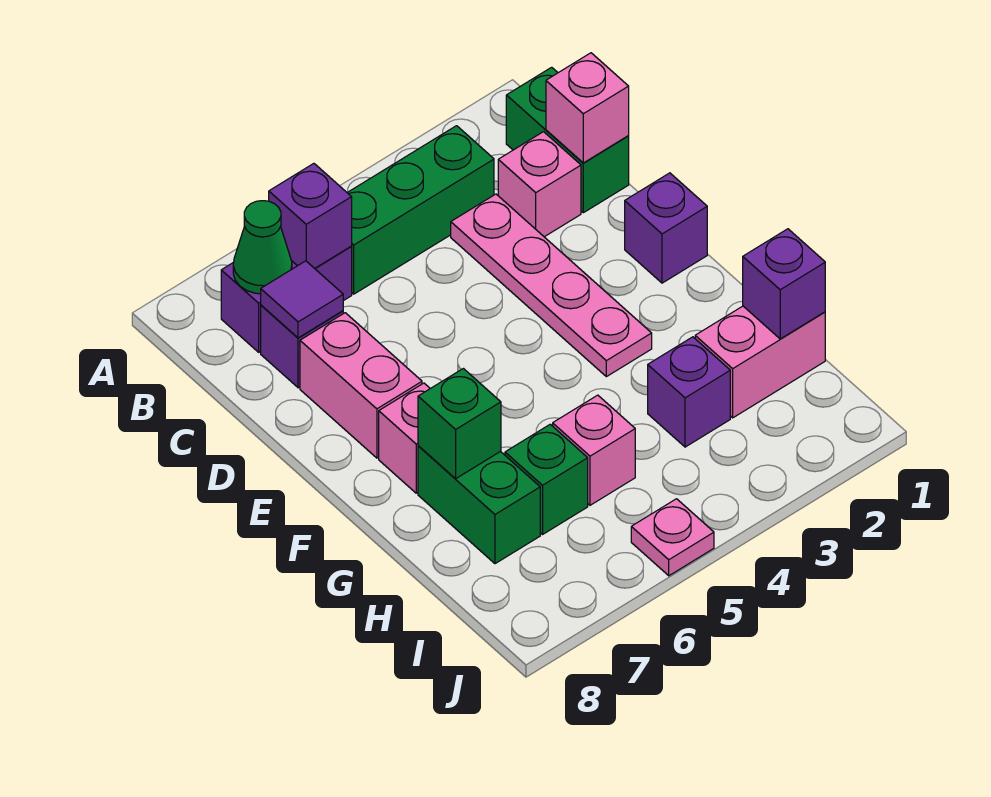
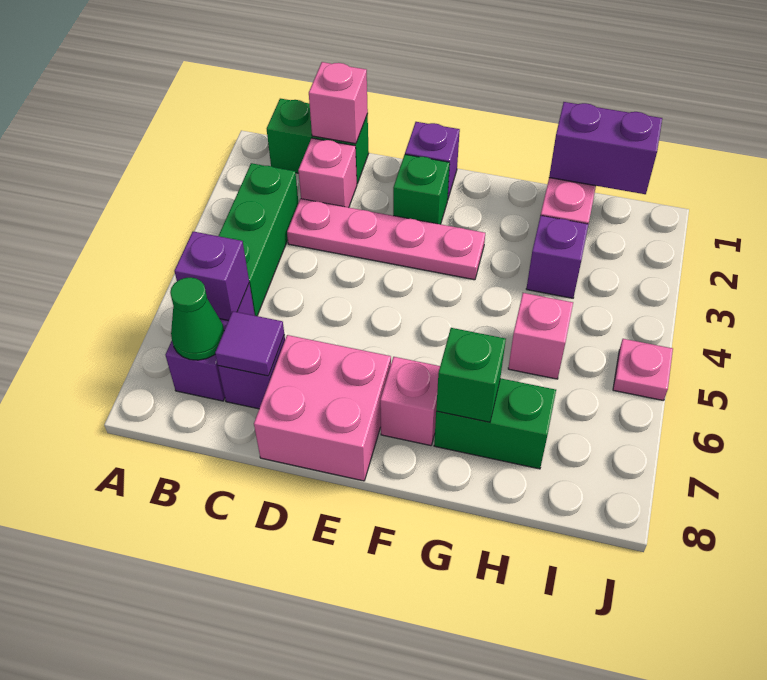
pink brick D7:E7 level 1 -> pink brick D7:E8 level 1
purple brick H1 level 2 -> purple brick H1:I1 level 2
green brick H6 level 1 -> green brick E2 level 1

